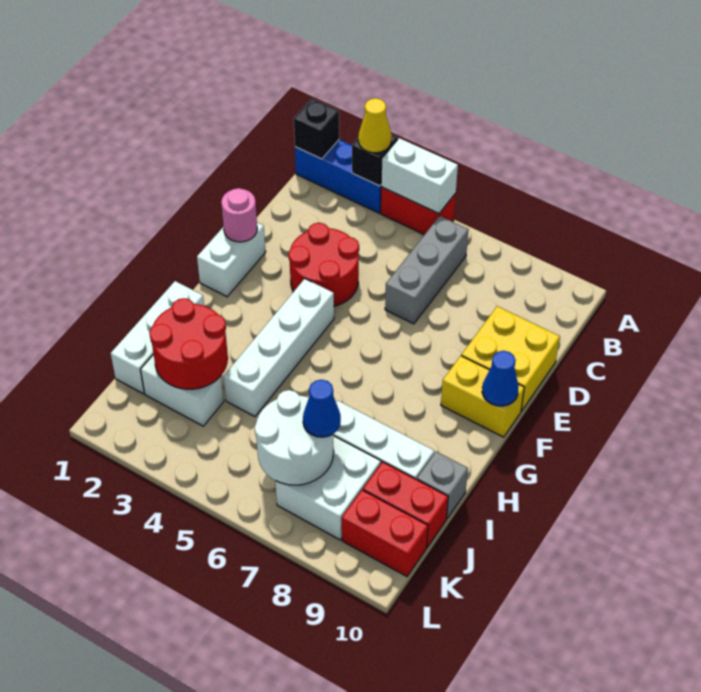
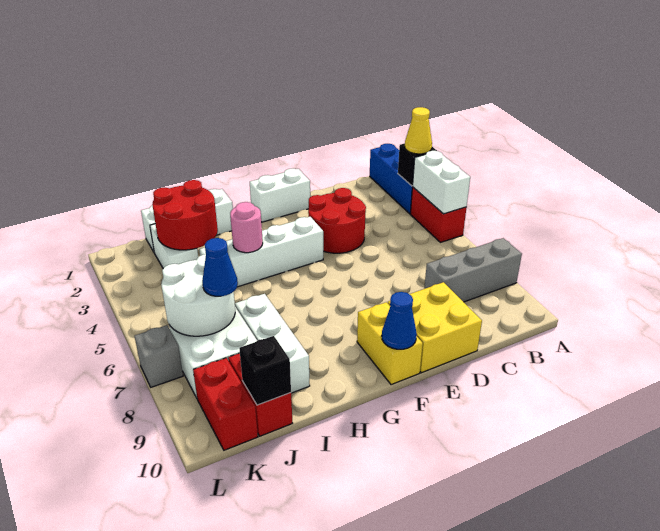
black brick A1 level 2 -> black brick J10 level 2
grey brick B6:D6 level 1 -> grey brick A8:C8 level 1
pink round brick E1 level 2 -> pink round brick H4 level 2
grey brick I10 level 1 -> grey brick L7 level 1

